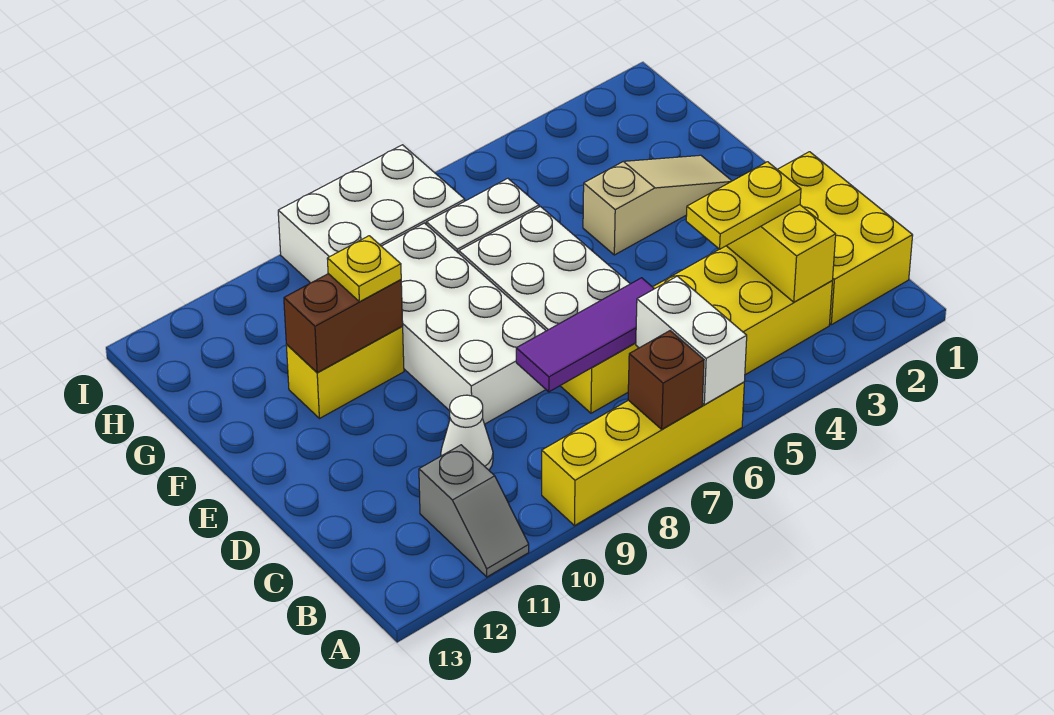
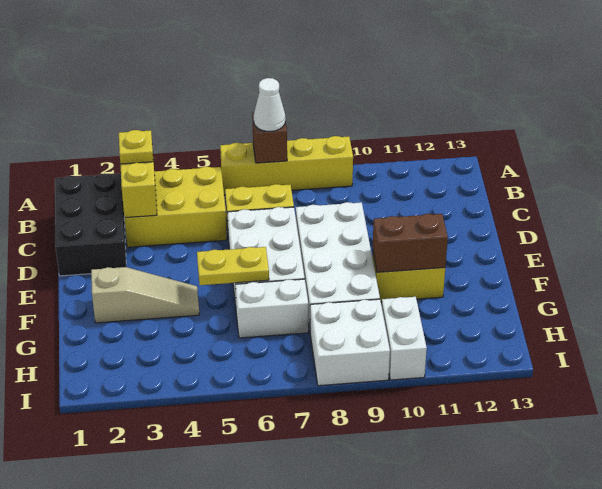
white brick A6:B6 level 2 -> white brick H10:I10 level 1
grey slope A11:B11 level 1 top B -> none
yellow brick B1:D2 level 1 -> black brick B1:D2 level 1
yellow plate C3:C4 level 3 -> yellow plate F5:F6 level 2
purple tile C6:C8 level 2 -> none
white cone C10 level 1 -> white cone A7 level 3
tan slope F2:F4 level 1 top 4 -> tan slope F2:F4 level 1 top 2
yellow plate F10 level 3 -> yellow plate B3 level 3
white brick H7:I9 level 1 -> white brick H8:I9 level 1

